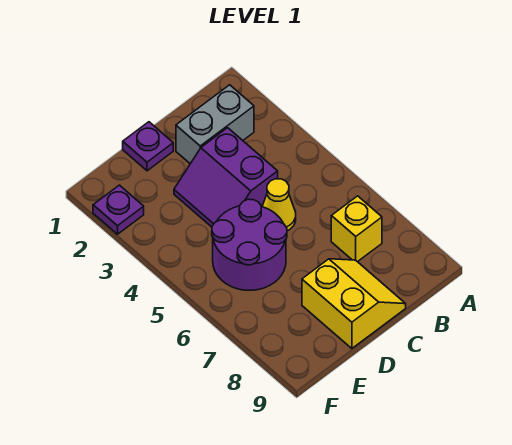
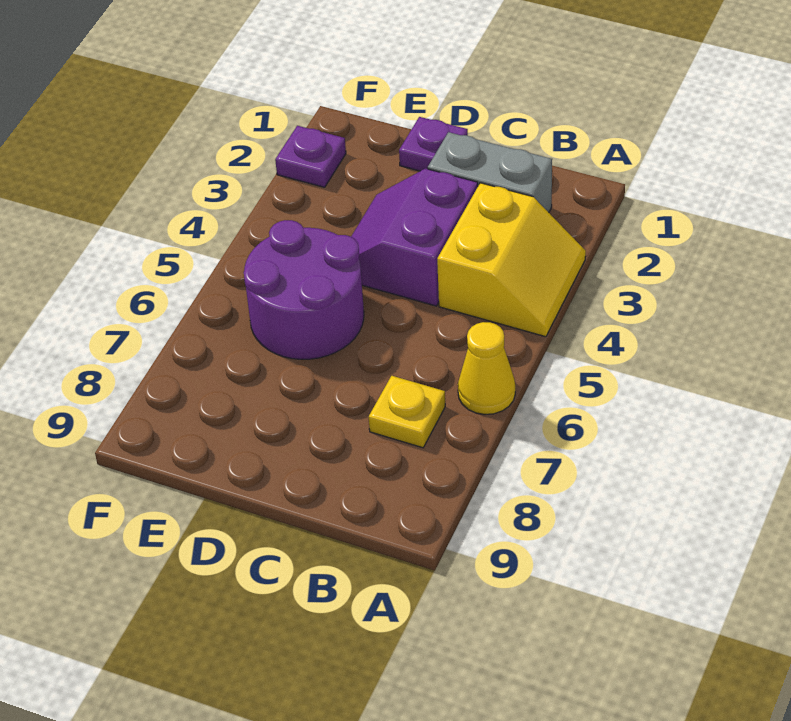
yellow brick B7 level 1 -> yellow plate B7 level 1
yellow cone C5 level 1 -> yellow cone A6 level 1
yellow slope C8:D9 level 1 top D -> yellow slope A3:B4 level 1 top B

